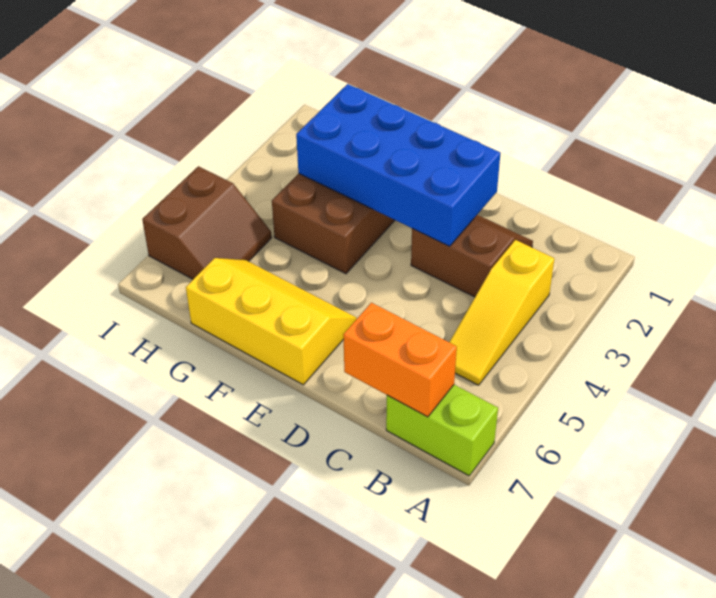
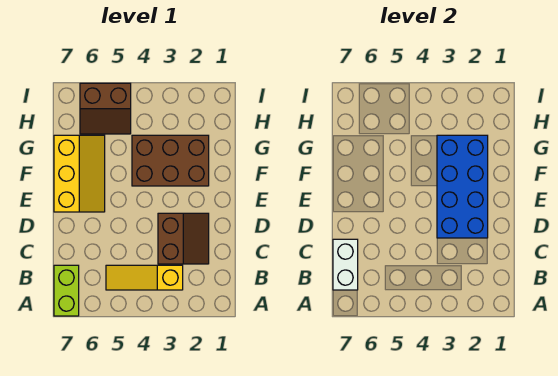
orange brick B7:C7 level 2 -> white brick B7:C7 level 2

